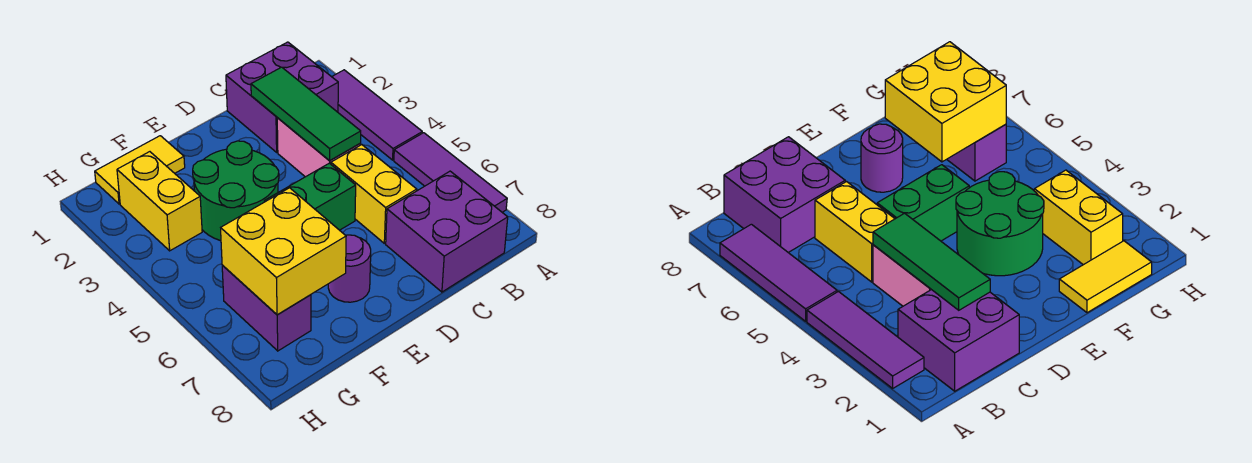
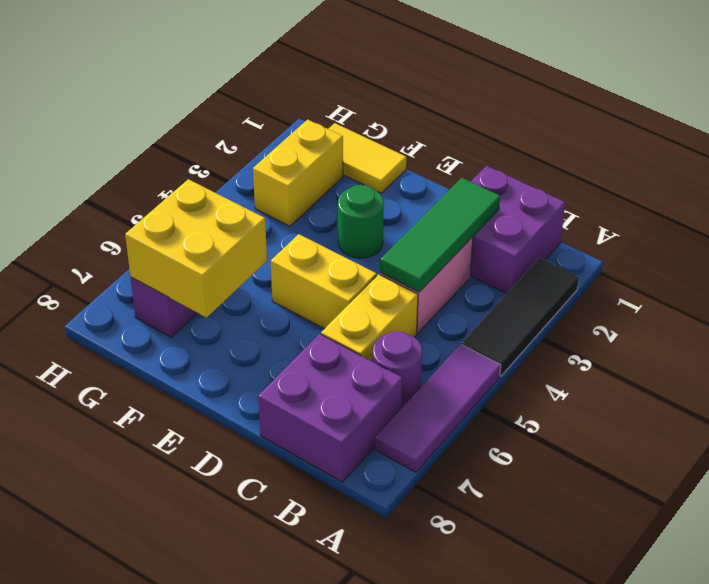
purple tile A2:A4 level 1 -> black tile A2:A4 level 1
green brick D5:E5 level 1 -> yellow brick D5:E5 level 1
green round brick E3:F4 level 1 -> green round brick E3 level 1
purple round brick E7 level 1 -> purple round brick B6 level 1

